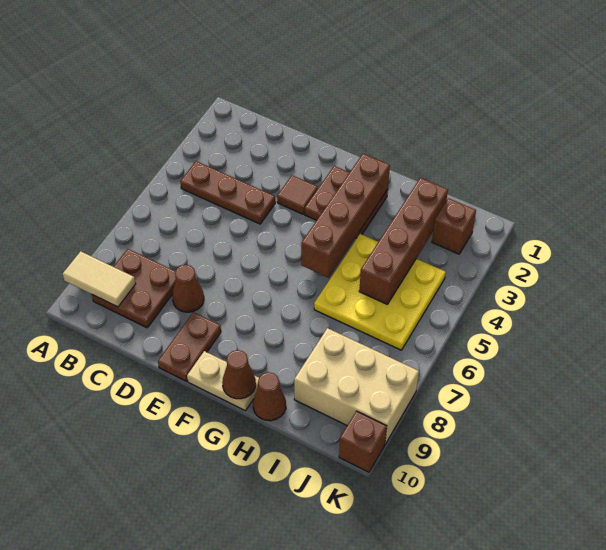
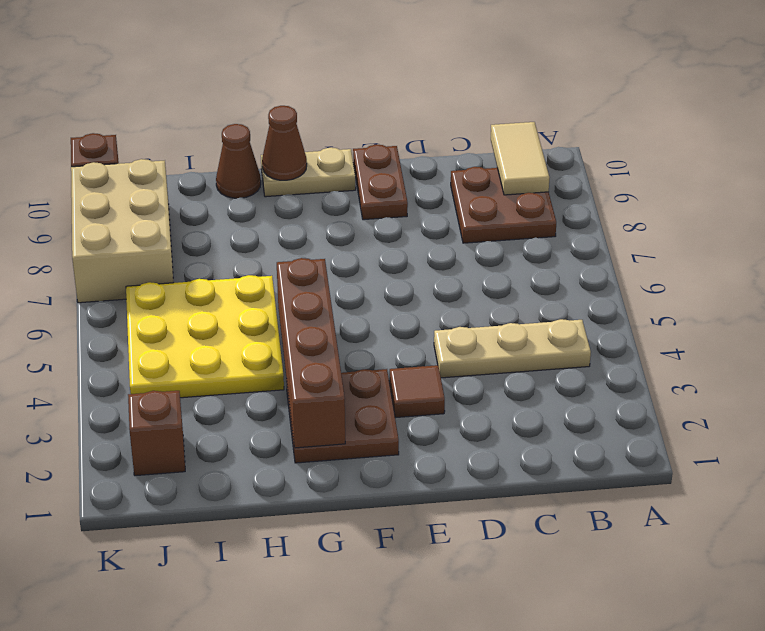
tan tile A9:B9 level 2 -> tan tile B9:B10 level 2
brown plate B4:D4 level 1 -> tan plate B4:D4 level 1
brown cone D8 level 1 -> none
brown brick I2:I5 level 2 -> none
tan brick I8:K9 level 1 -> tan brick J7:K9 level 1

